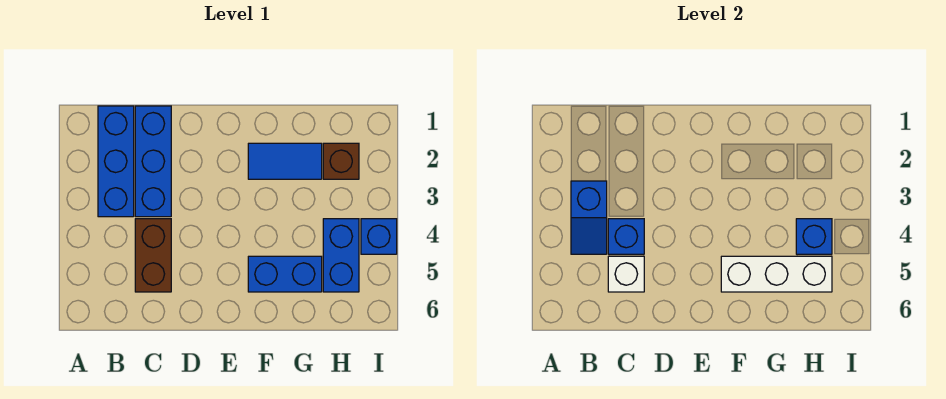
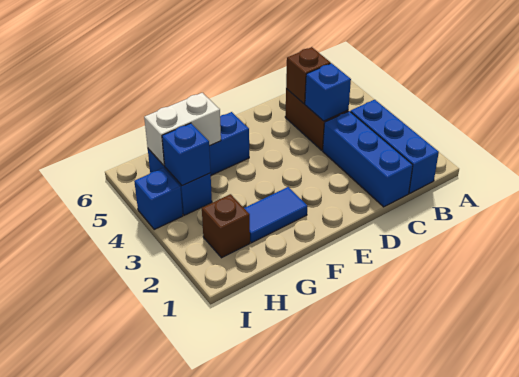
blue slope B3:B4 level 2 top 3 -> none
white brick C5 level 2 -> brown brick C5 level 2
white brick F5:H5 level 2 -> white brick G5:H5 level 2

